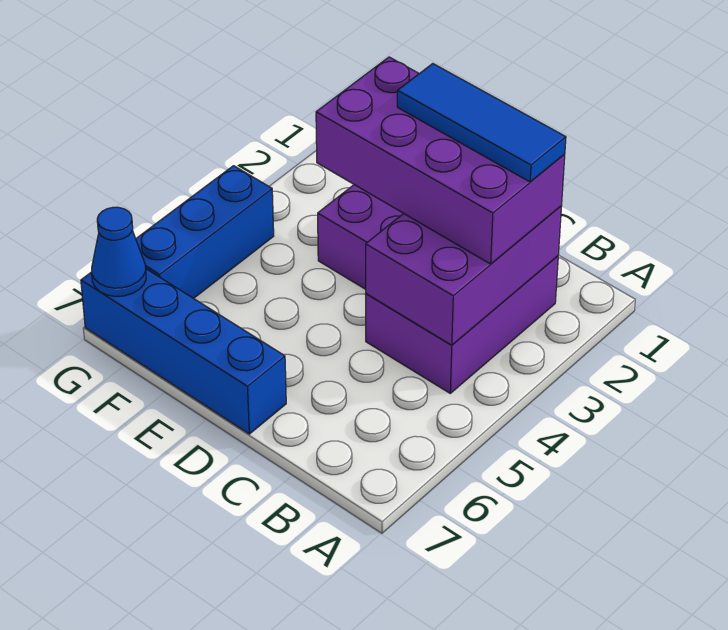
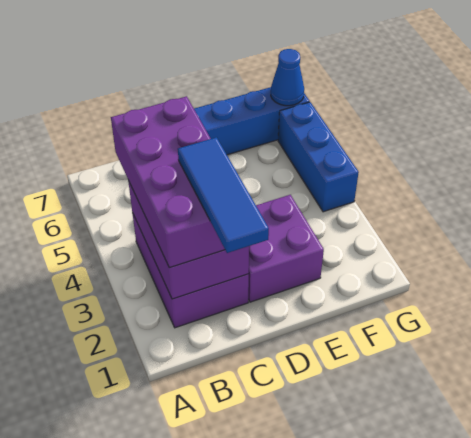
purple brick B2:E3 level 3 -> purple brick B2:C5 level 3
blue tile B2:D2 level 4 -> blue tile C1:C3 level 4

